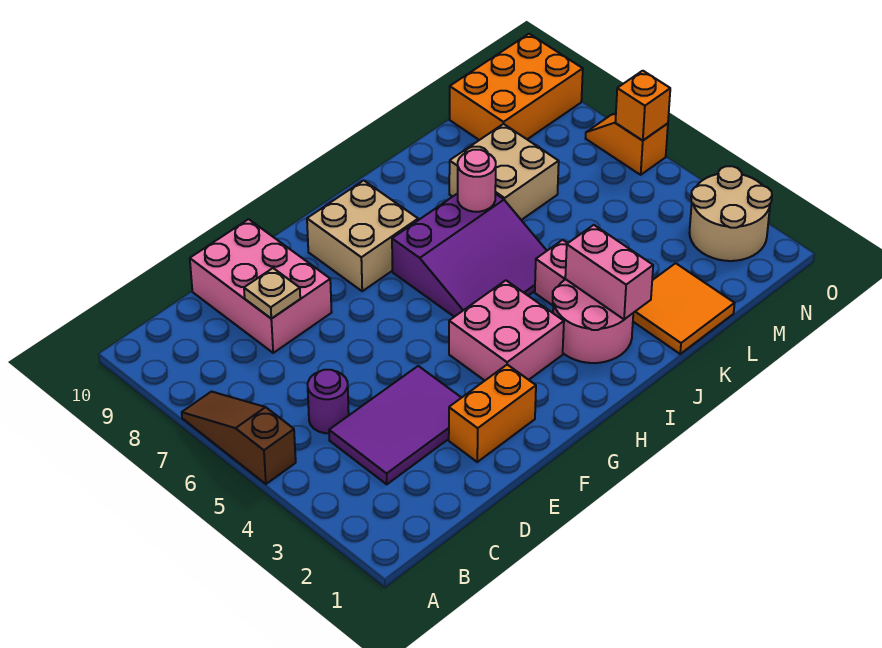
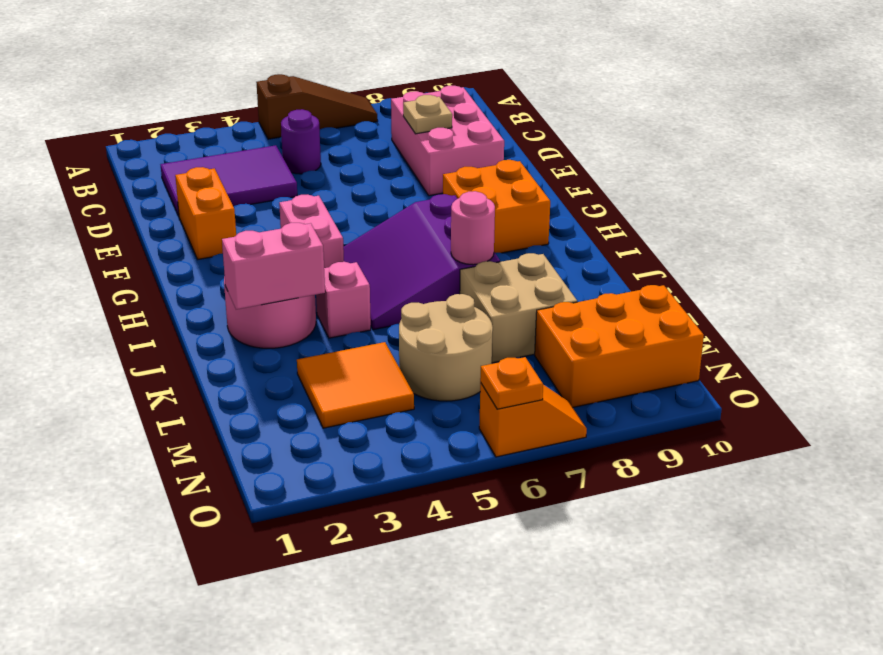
purple tile C3:E4 level 1 -> purple tile C2:D4 level 1
pink brick D8:E10 level 1 -> pink brick C8:E9 level 1
pink brick G3:H4 level 1 -> pink brick G4:H4 level 1
tan brick G8:H9 level 1 -> orange brick G8:H9 level 1
orange tile K1:L2 level 1 -> orange tile L3:M4 level 1
orange brick M9:O10 level 1 -> orange brick M8:N10 level 1
tan round brick N2:O3 level 1 -> tan round brick L5:M6 level 1
orange brick O6 level 2 -> orange plate O6 level 2

